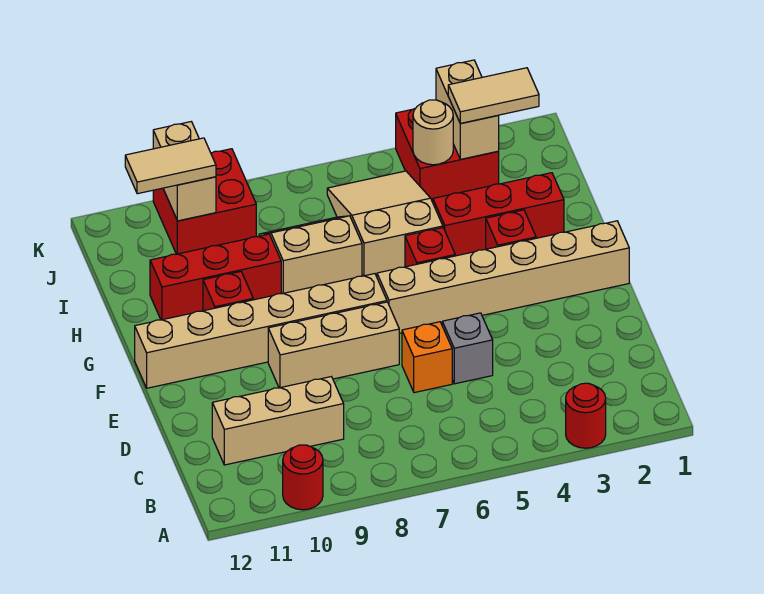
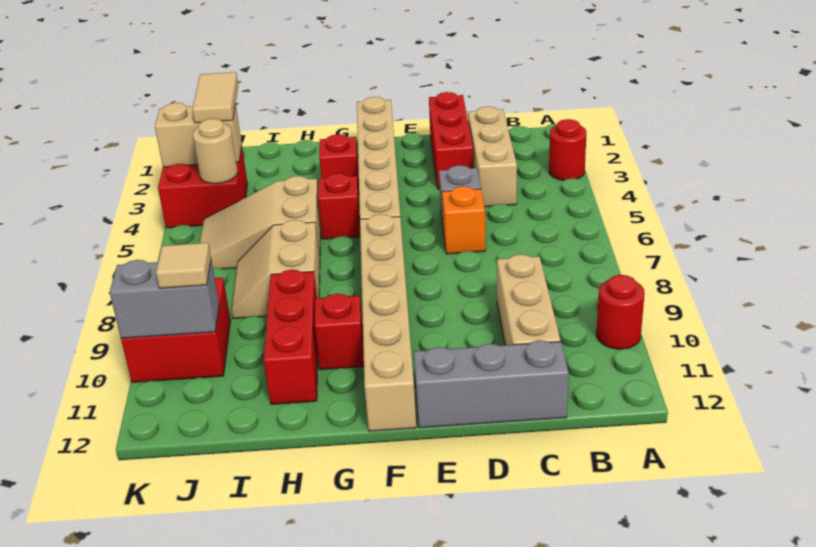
none -> grey brick C12:E12 level 1
tan brick E7:E9 level 1 -> tan brick C2:C4 level 1
red brick H2:H4 level 1 -> red brick D1:D3 level 1
tan brick J10:K10 level 2 -> grey brick J10:K10 level 2
tan tile J10:J11 level 3 -> tan tile J10 level 3

